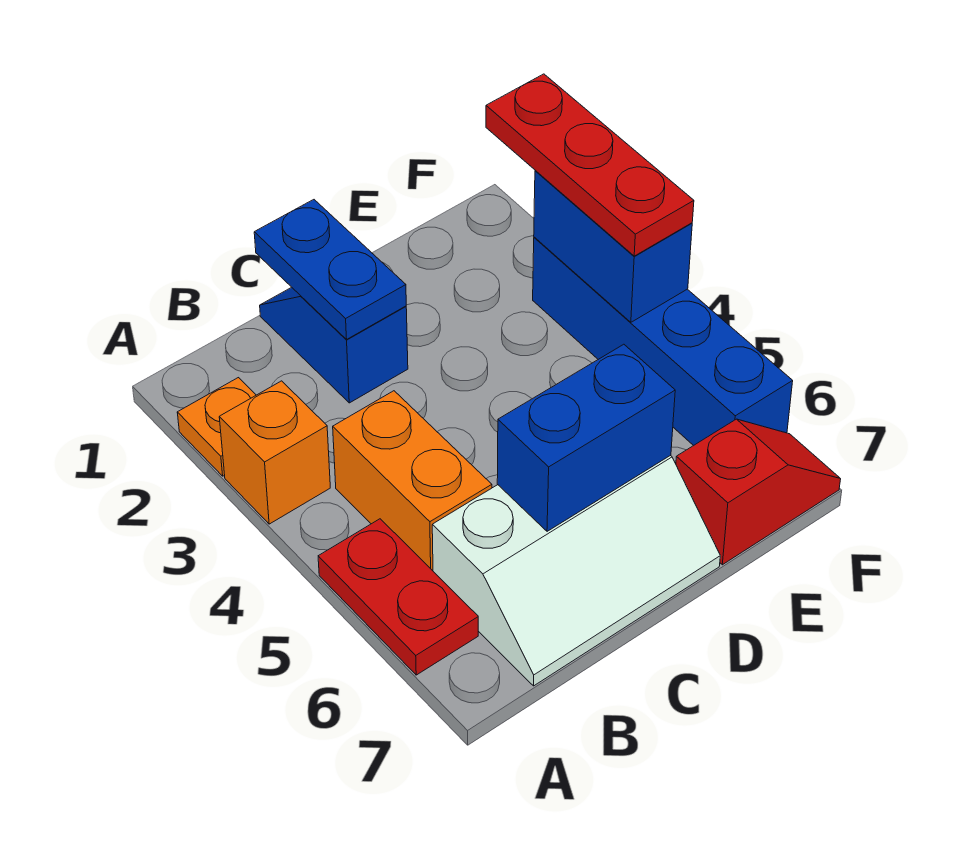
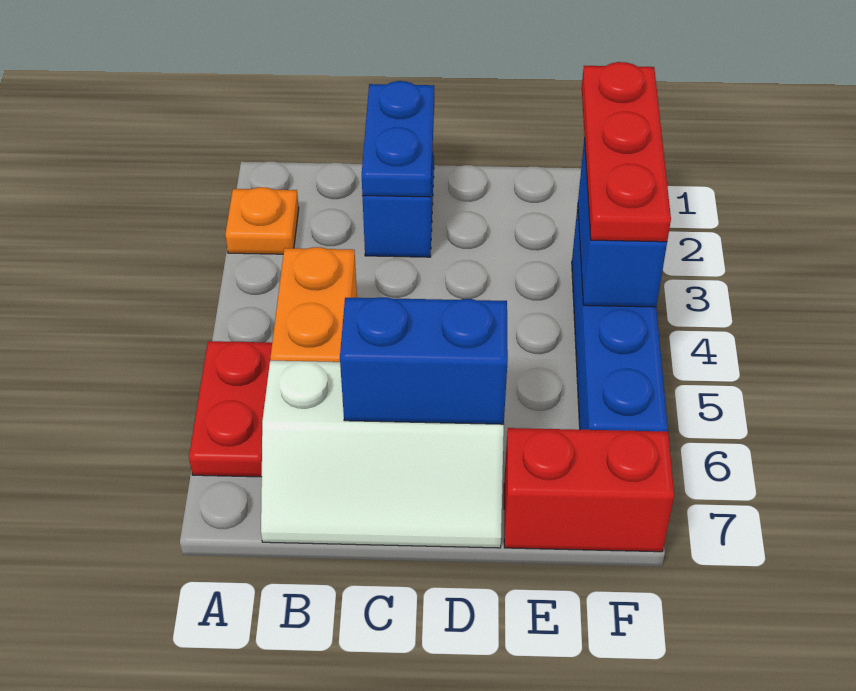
orange brick A3 level 1 -> none
red slope E7:F7 level 1 top E -> red brick E7:F7 level 1

